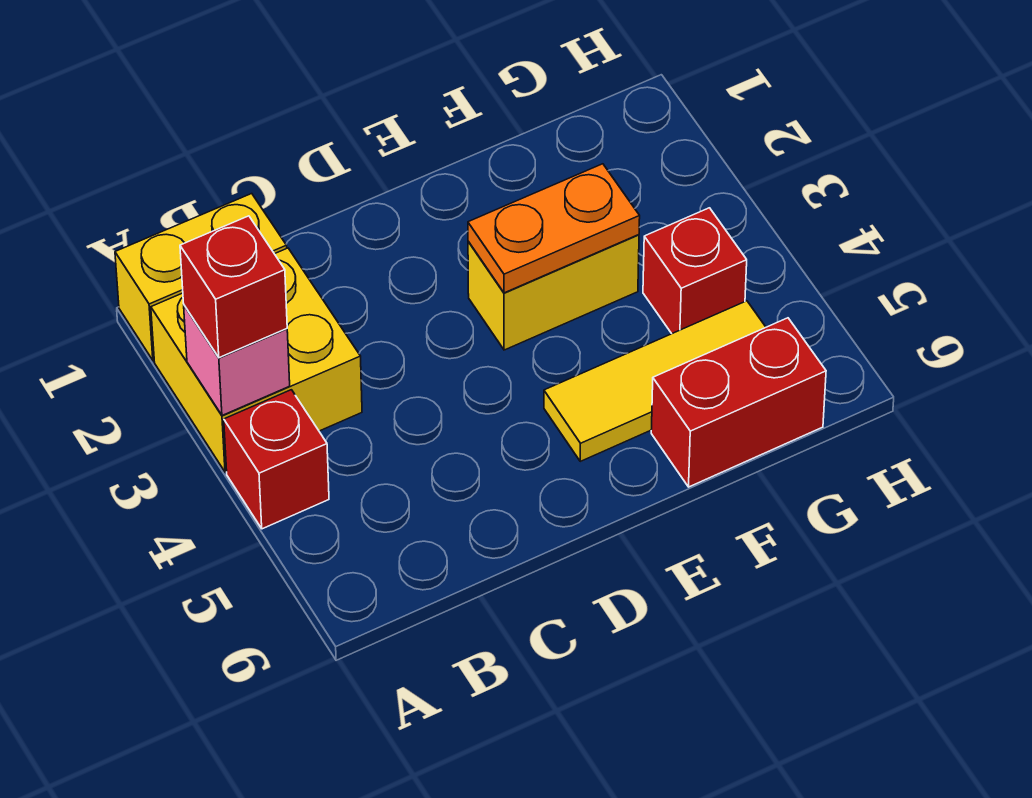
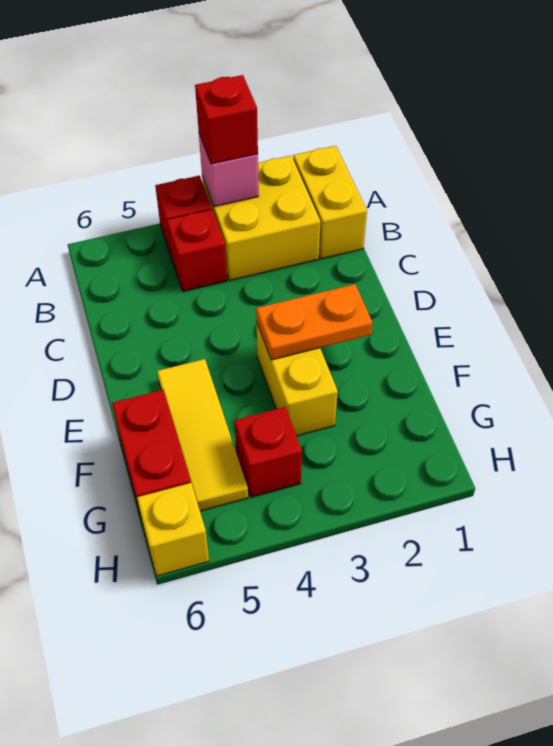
none -> red brick B4 level 1
orange plate E3:F3 level 2 -> orange plate E2:E3 level 2
none -> yellow brick H6 level 1

